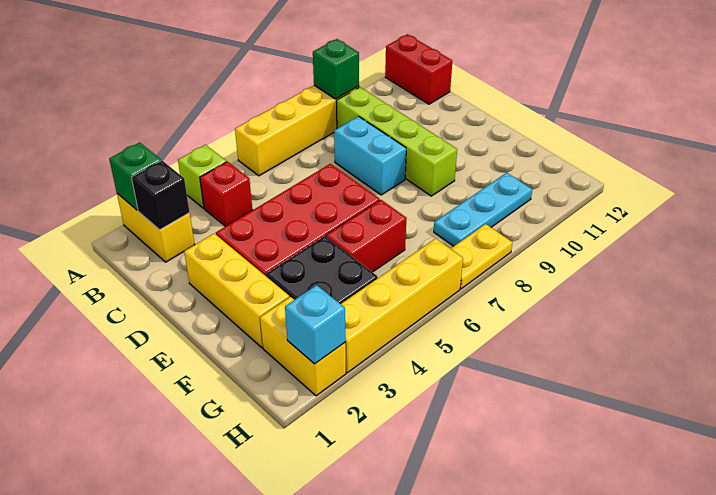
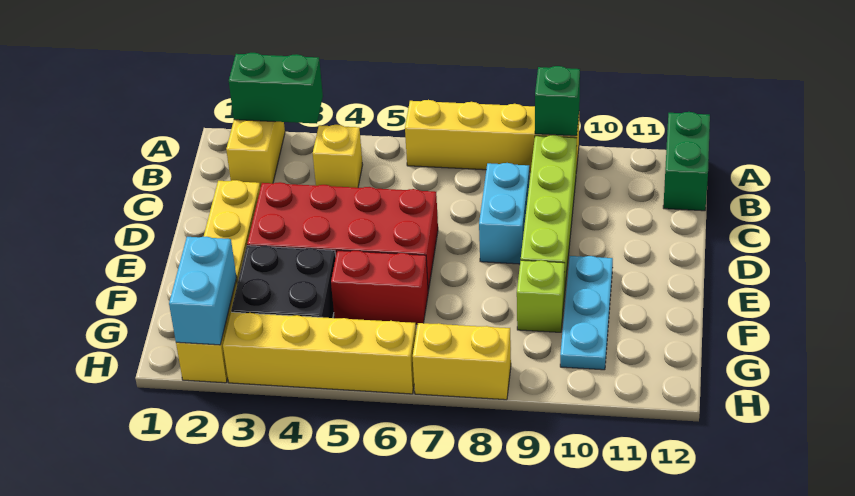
green brick A2 level 2 -> green brick A2:A3 level 2
lime brick A4 level 1 -> lime brick F9 level 1
red brick A12:B12 level 1 -> green brick A12:B12 level 1
black brick B2 level 2 -> none
red brick B4 level 1 -> yellow brick B4 level 1
cyan plate G8:G10 level 1 -> cyan plate E10:G10 level 1
cyan brick H2 level 2 -> cyan brick G2:H2 level 2
yellow plate H7:H8 level 1 -> yellow brick H7:H8 level 1

